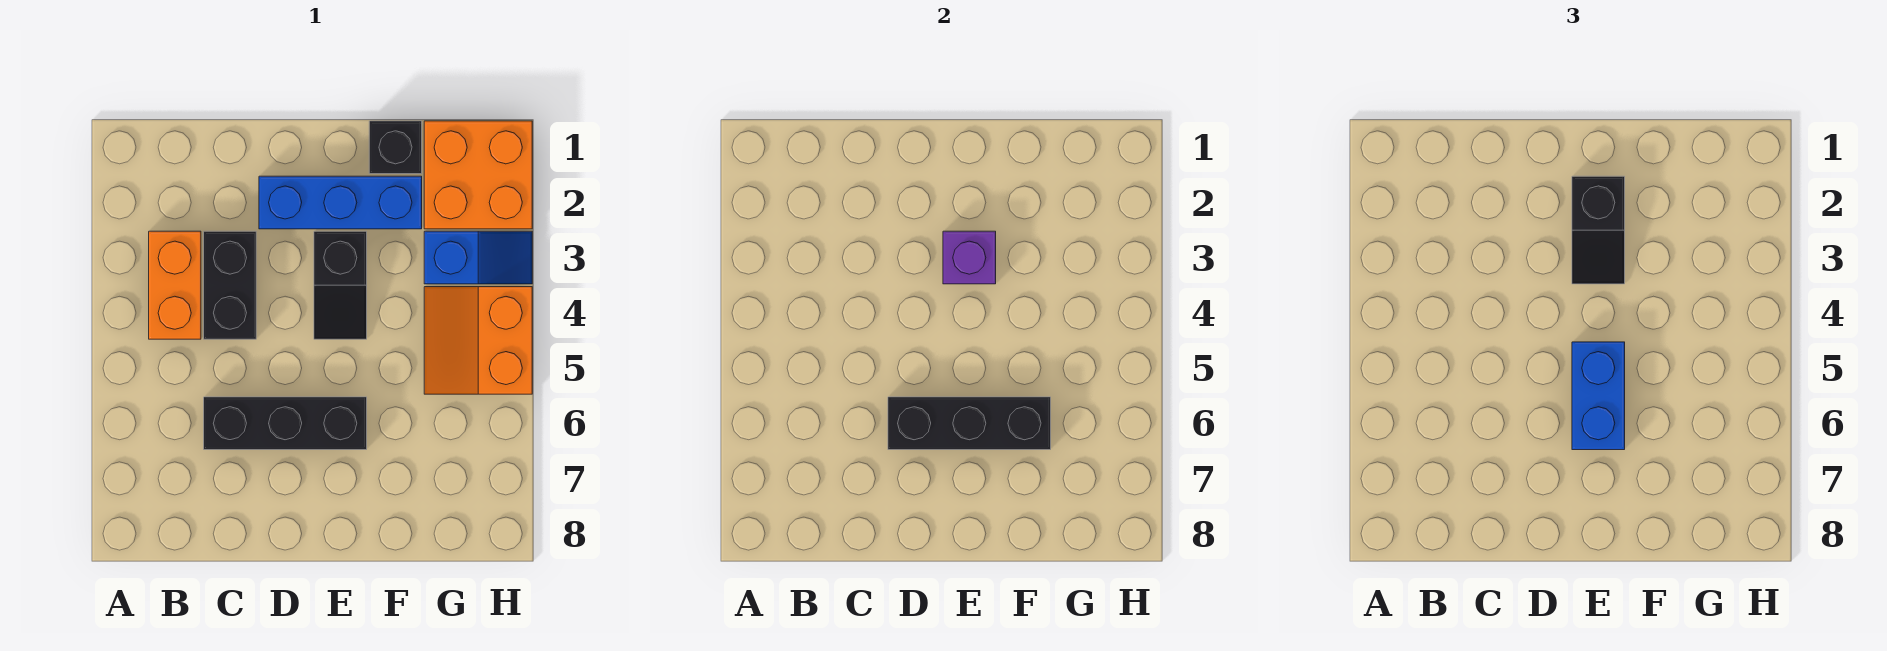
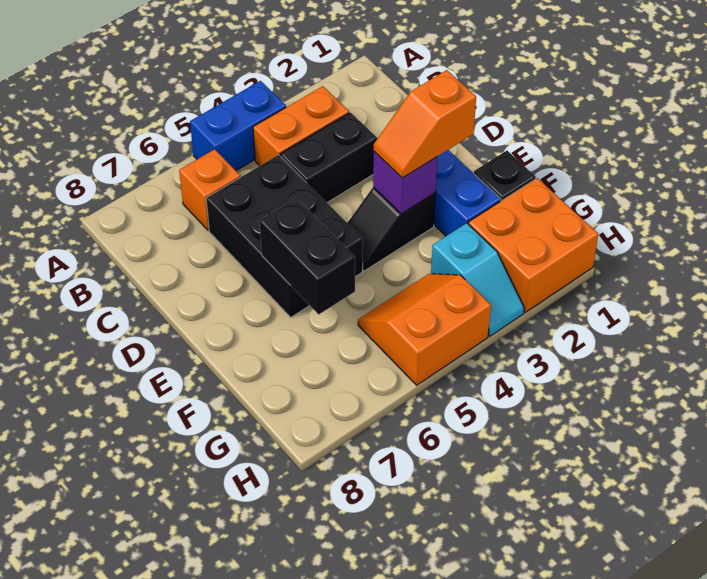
none -> orange brick B6 level 1
black brick C6:E6 level 1 -> black brick C5:E6 level 1
black brick D6:F6 level 2 -> black brick E6:F6 level 2
black slope E2:E3 level 3 top 2 -> orange slope E2:E3 level 3 top 2
blue brick E5:E6 level 3 -> blue brick A4:A5 level 1
blue slope G3:H3 level 1 top G -> cyan slope G3:H3 level 1 top G

